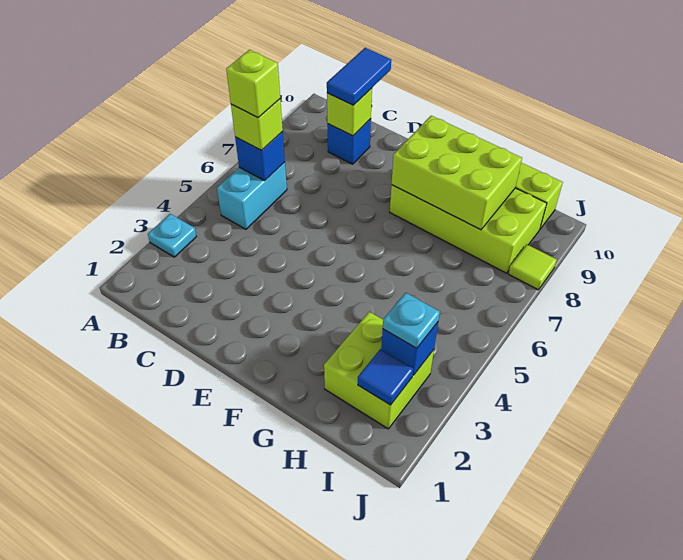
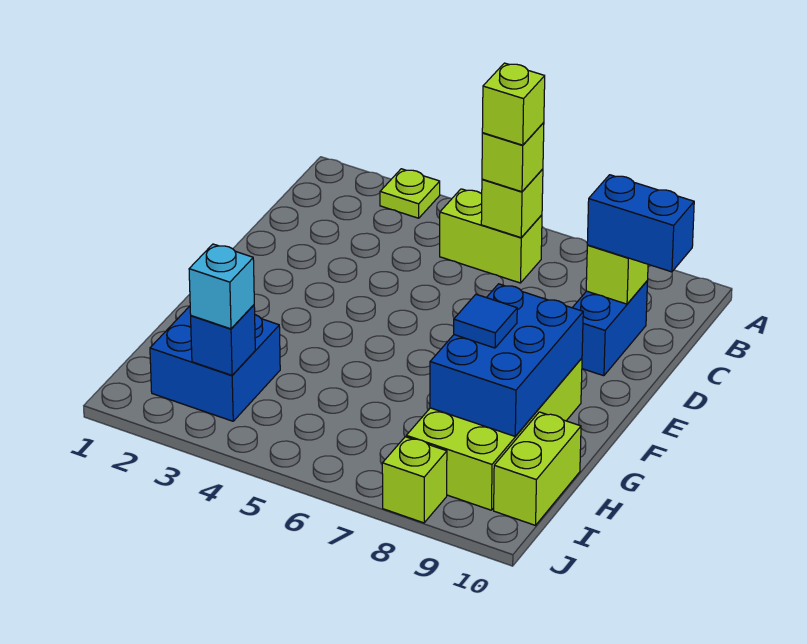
cyan plate A3 level 1 -> lime plate A3 level 1
cyan brick B5:B6 level 1 -> lime brick B5:B6 level 1
blue brick B6 level 2 -> lime brick B6 level 2
blue brick C9 level 1 -> blue brick C9:D9 level 1
blue tile C9:C10 level 3 -> blue brick C9:C10 level 3
lime brick F8:H9 level 2 -> blue brick F8:H9 level 2
lime brick H2:I3 level 1 -> blue brick H2:I3 level 1
blue tile I2 level 2 -> blue tile G8 level 3
cyan plate I3 level 3 -> cyan brick I3 level 3
lime tile J8 level 1 -> lime brick J8 level 1

